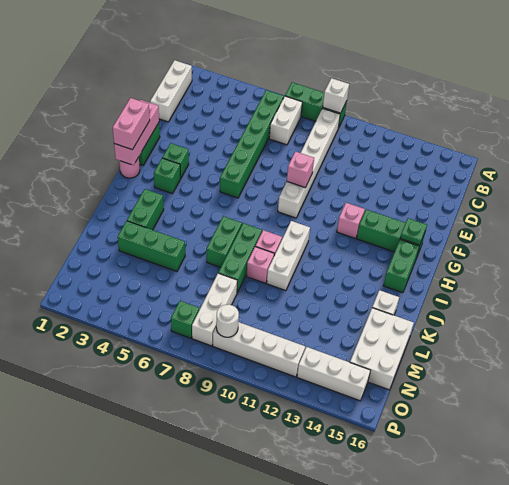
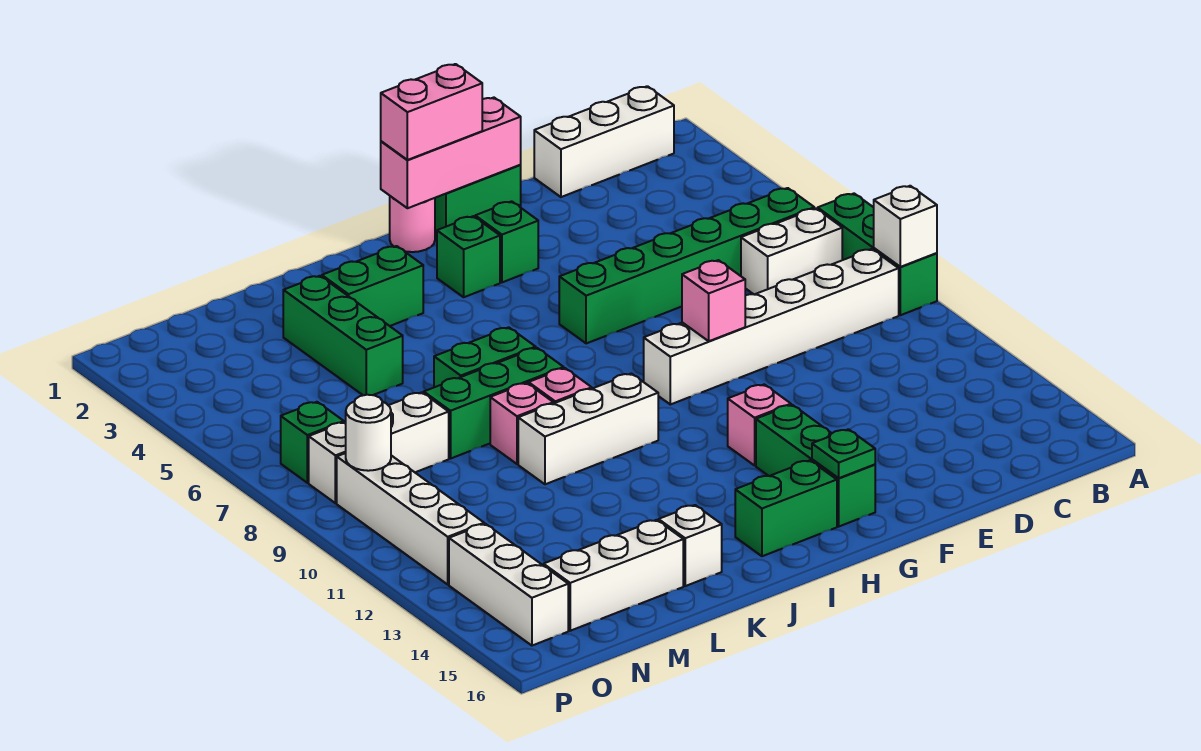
white brick L15:N16 level 1 -> white brick L15:N15 level 1

